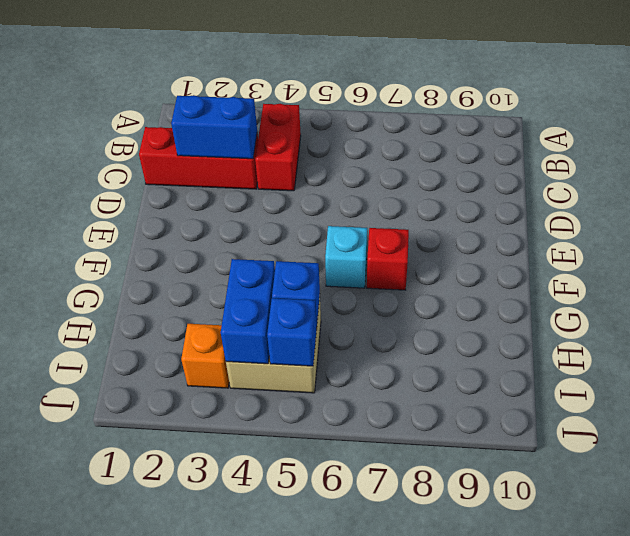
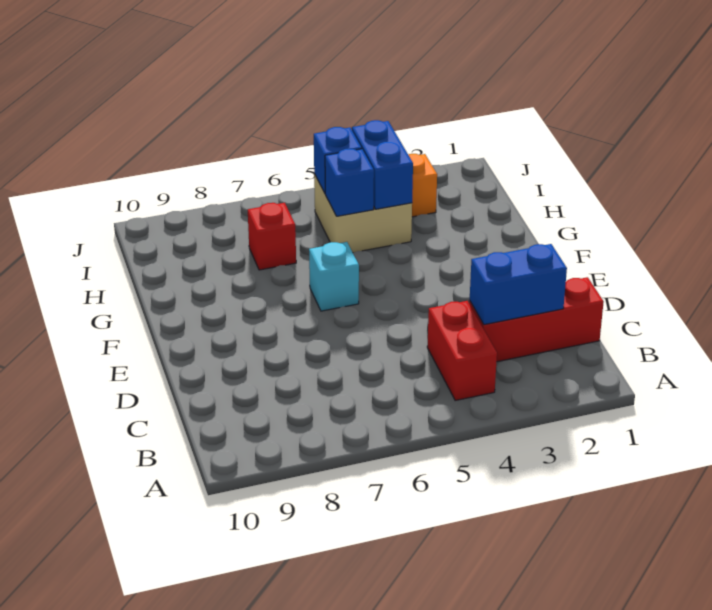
red brick F7 level 1 -> red brick H7 level 1

